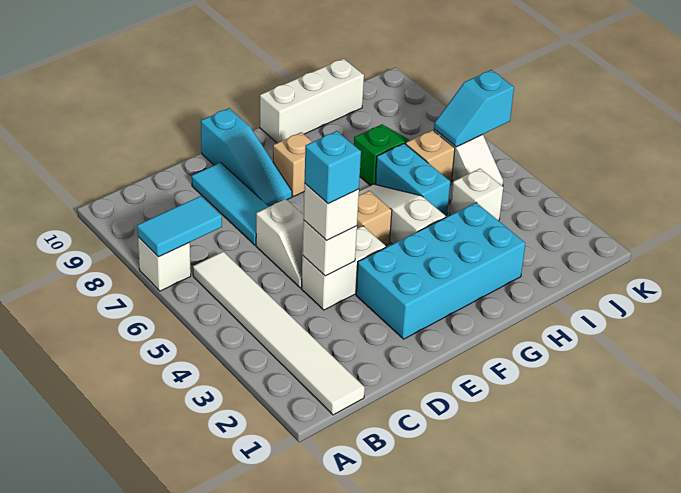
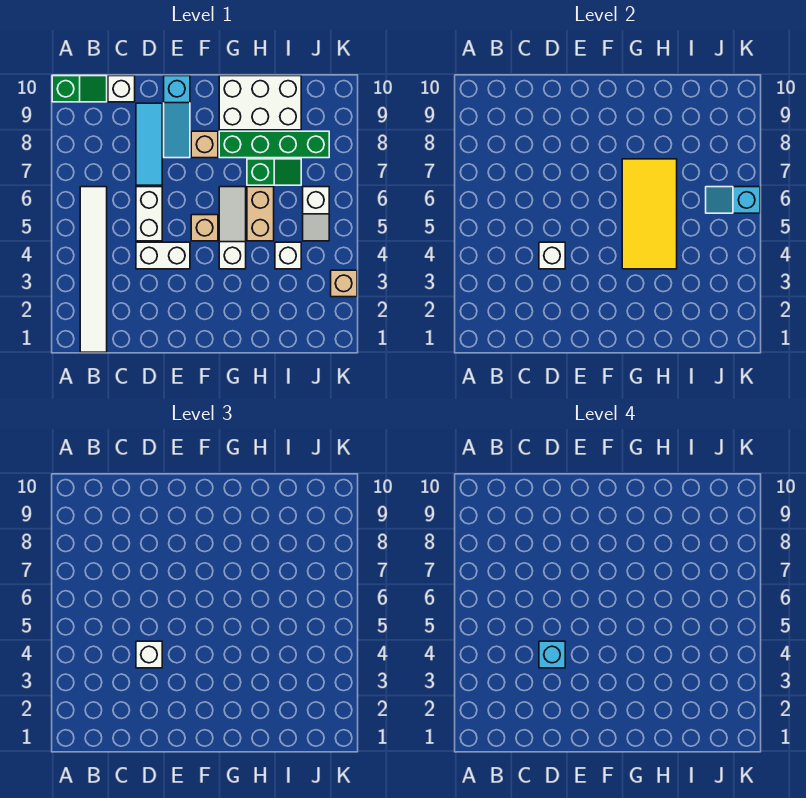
white brick A7 level 1 -> white brick C10 level 1
cyan tile A7:B7 level 2 -> none
none -> green slope A10:B10 level 1 top A
white slope D5:D6 level 1 top 6 -> white brick D5:D6 level 1
cyan brick E2:H3 level 1 -> none
none -> yellow tile G4:H7 level 2
none -> green brick G8:J8 level 1
white brick G10:I10 level 1 -> white brick G9:I10 level 1
cyan brick H5:H6 level 1 -> tan brick H5:H6 level 1
tan brick I6 level 1 -> tan brick K3 level 1

